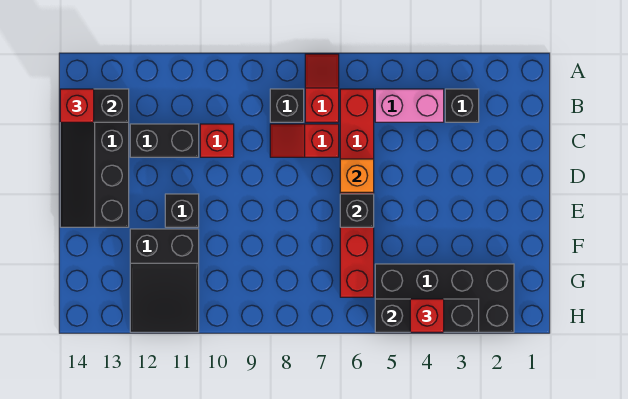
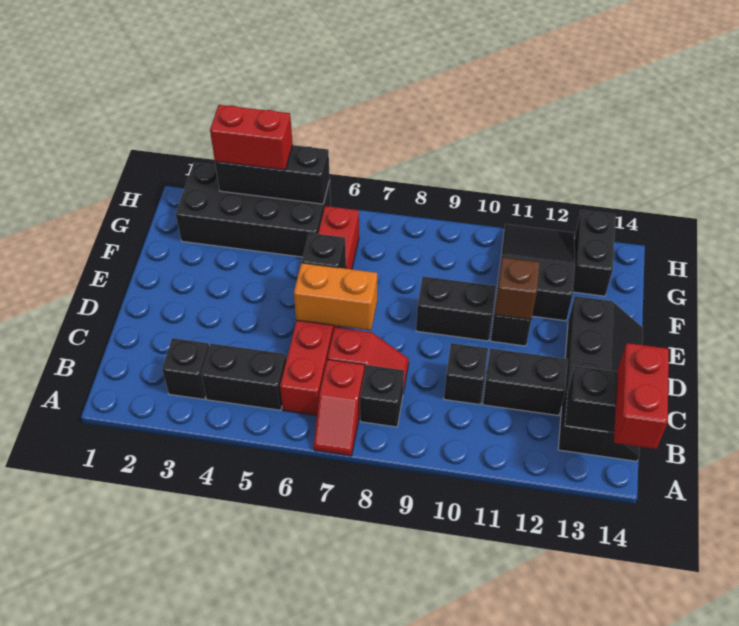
pink brick B4:B5 level 1 -> black brick B4:B5 level 1
red brick B14 level 3 -> red brick A14:B14 level 3
red brick C10 level 1 -> black brick C10 level 1
orange brick D6 level 2 -> orange brick D6:D7 level 2
none -> black brick E9:E10 level 1
none -> brown brick E11 level 2
none -> black brick G13:H13 level 1
red brick H4 level 3 -> red brick H3:H4 level 3

